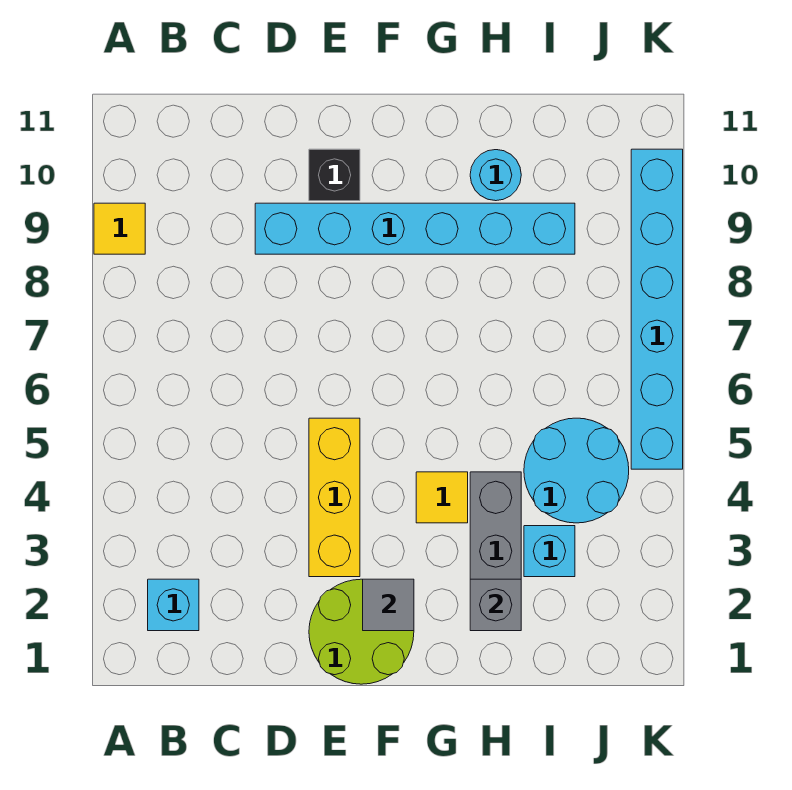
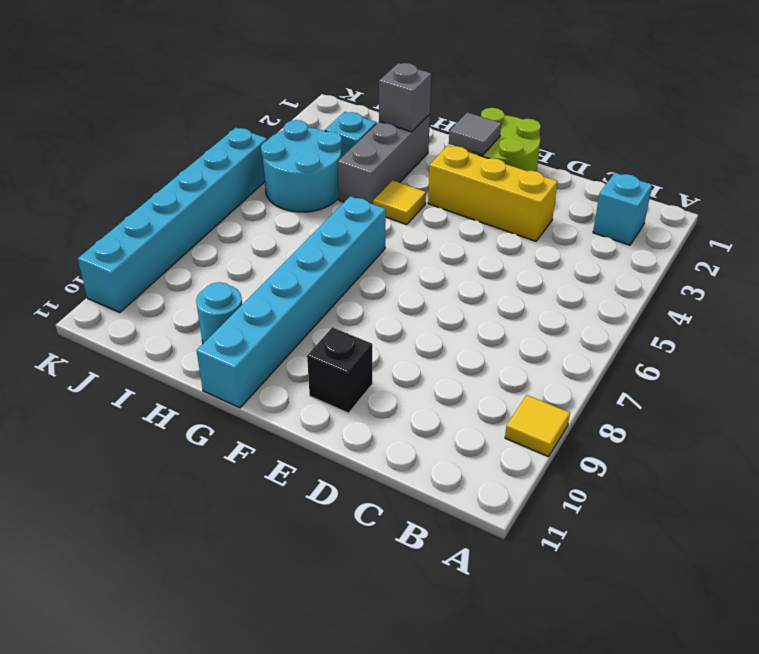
cyan brick D9:I9 level 1 -> cyan brick G6:G11 level 1
yellow brick E3:E5 level 1 -> yellow brick D3:F3 level 1

